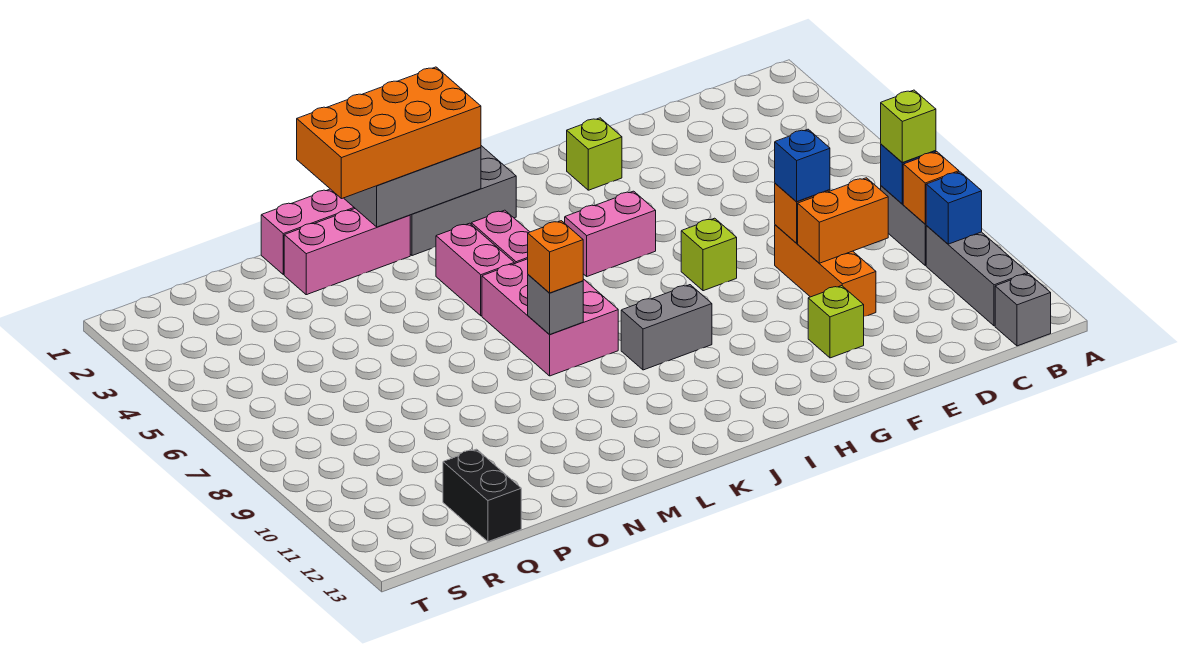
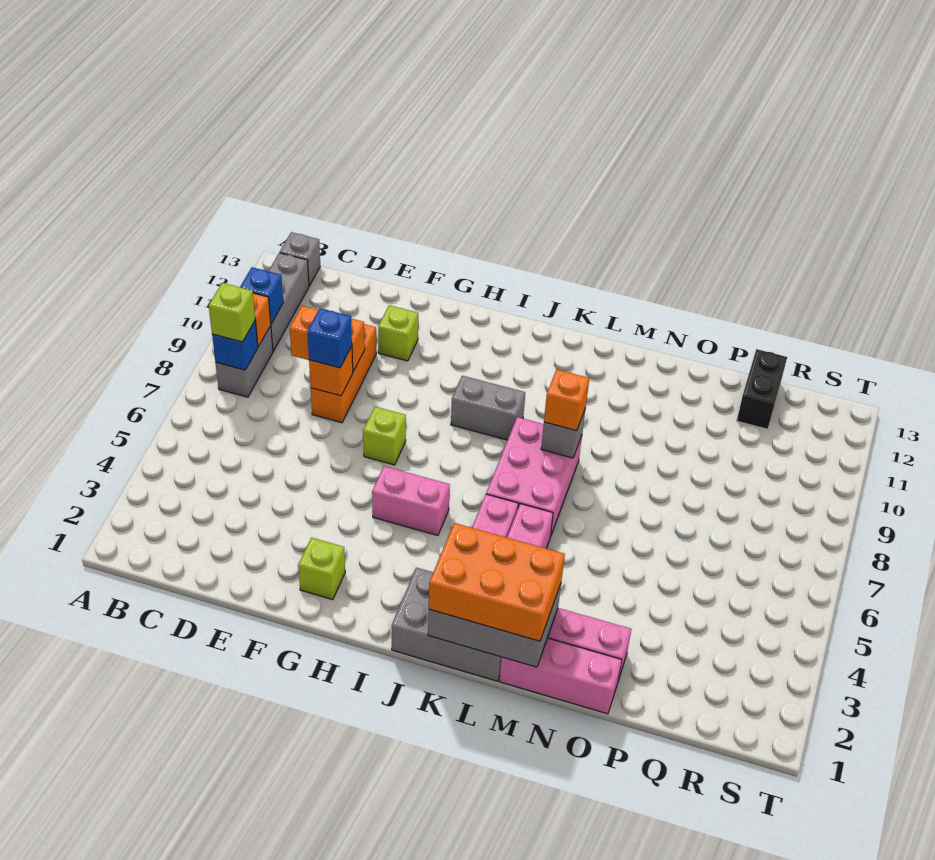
orange brick K1:N2 level 3 -> orange brick K1:M2 level 3

